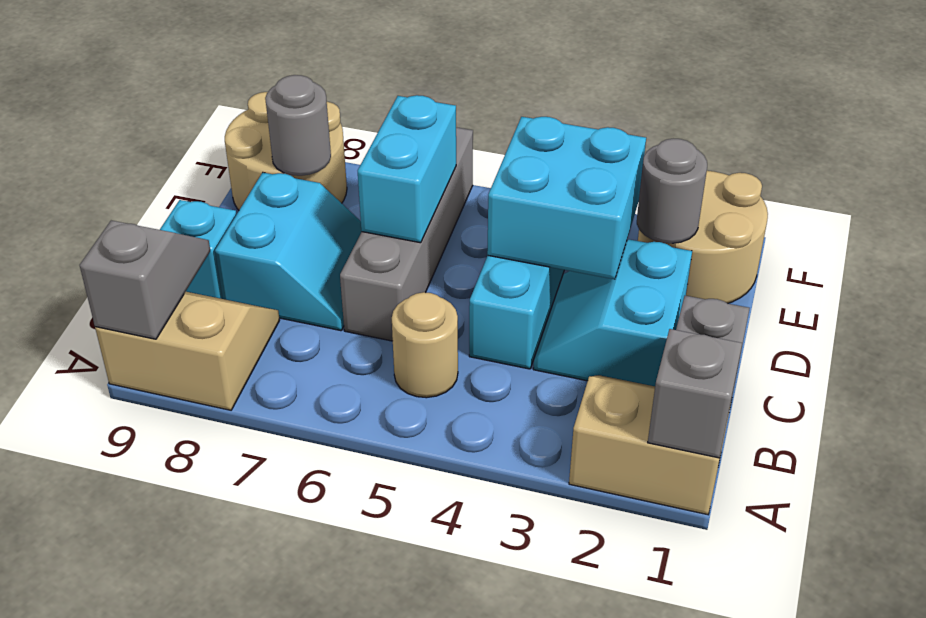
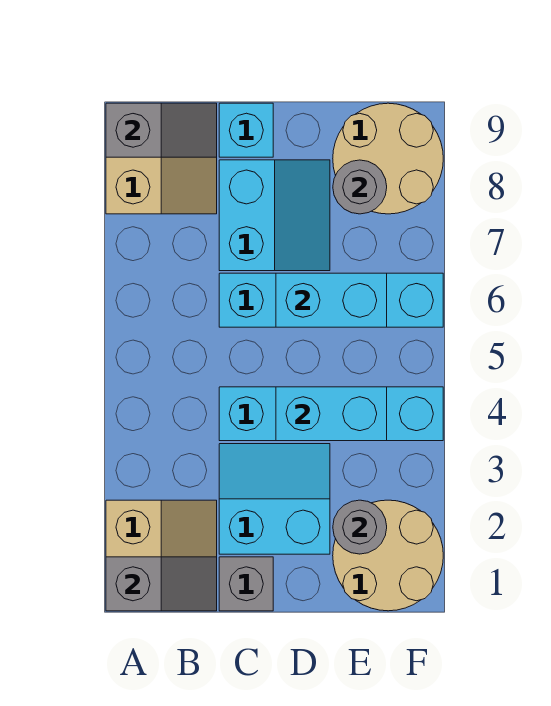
tan round brick B5 level 1 -> none
grey brick C6:F6 level 1 -> cyan brick C6:F6 level 1
cyan slope C7:D8 level 1 top 8 -> cyan slope C7:D8 level 1 top C
cyan brick D3:E4 level 2 -> cyan brick D4:E4 level 2

